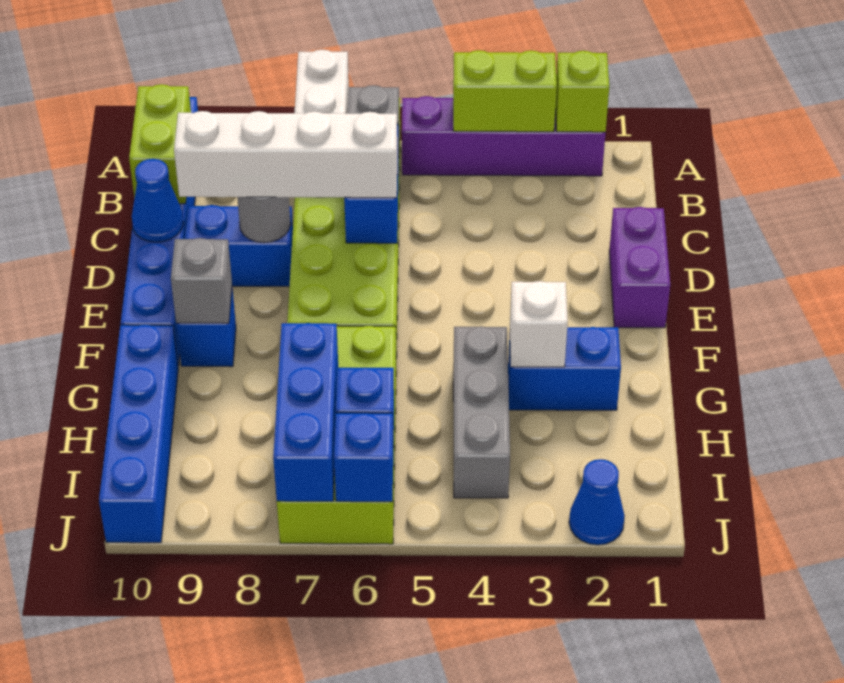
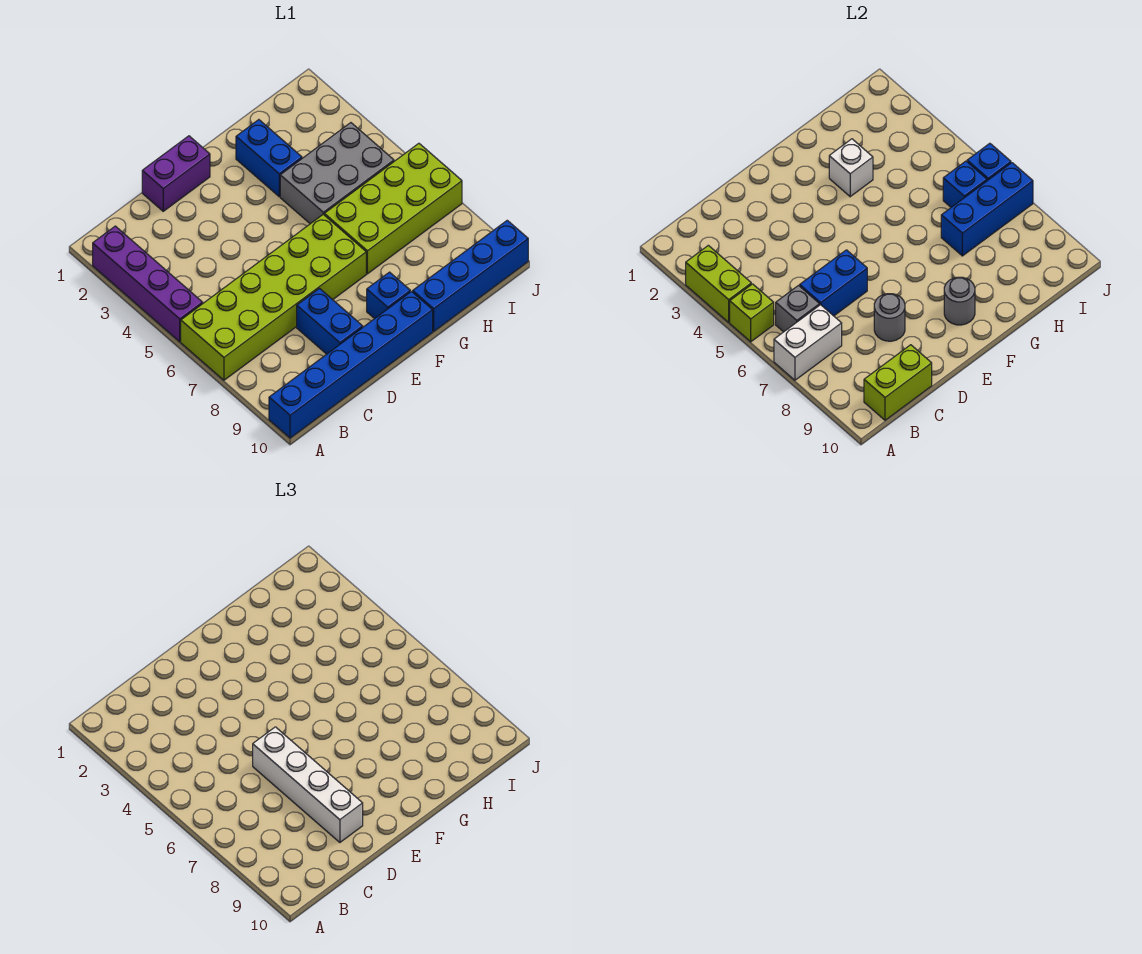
lime brick A2 level 2 -> lime brick A5 level 2
blue cone D10 level 2 -> none
grey brick F9 level 2 -> grey round brick F9 level 2
grey brick G4:I4 level 1 -> grey brick G4:I5 level 1
blue cone J2 level 1 -> none

